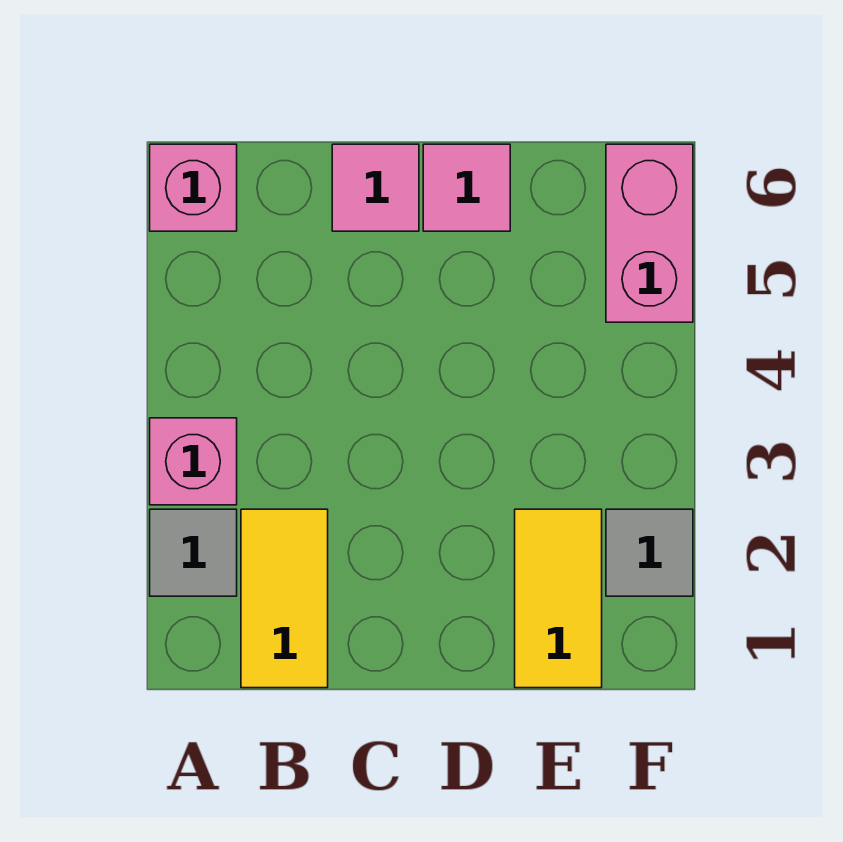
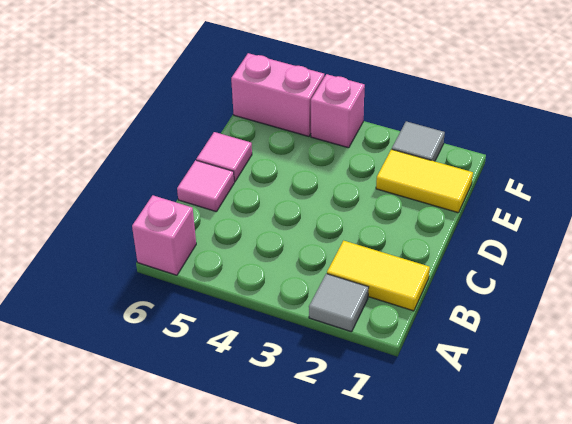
pink brick A3 level 1 -> pink brick F4 level 1

